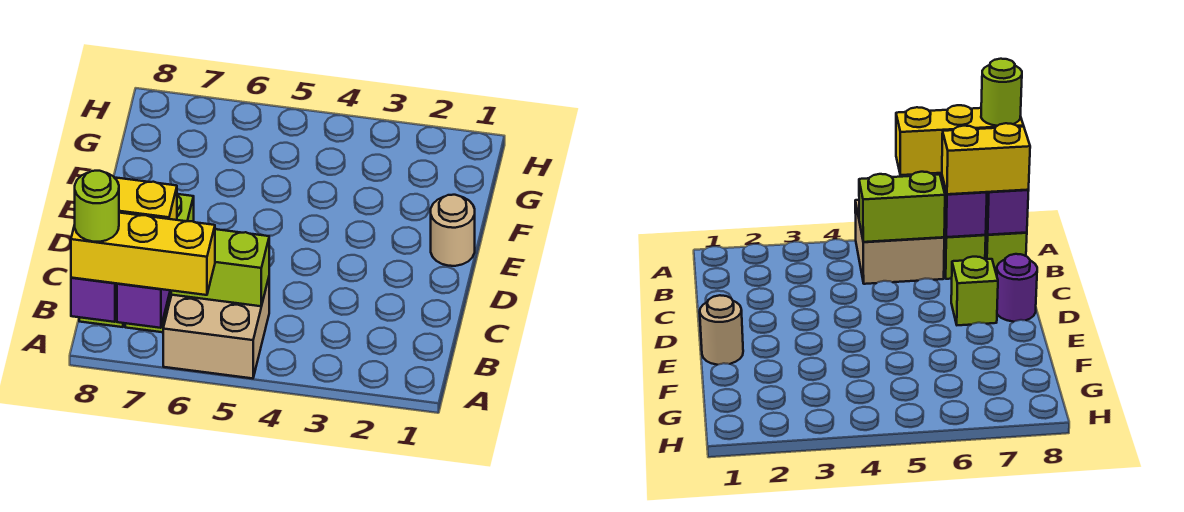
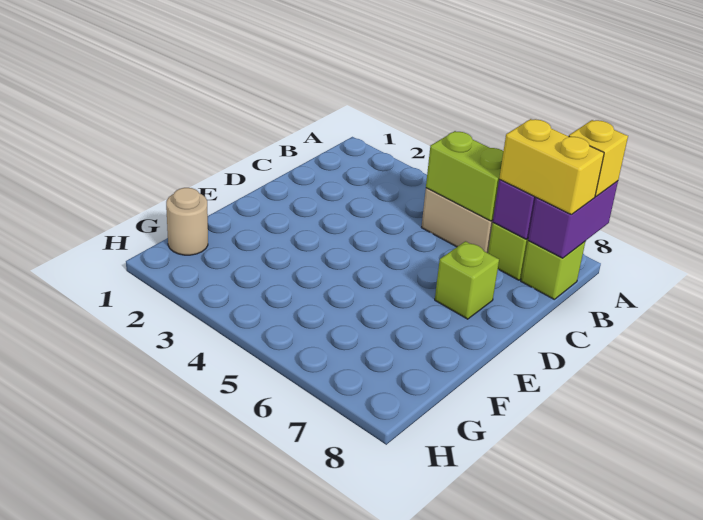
yellow brick A6:A8 level 3 -> yellow brick A8 level 3
lime round brick A8 level 4 -> none
purple round brick D8 level 1 -> none
tan round brick E1 level 1 -> tan round brick G1 level 1

